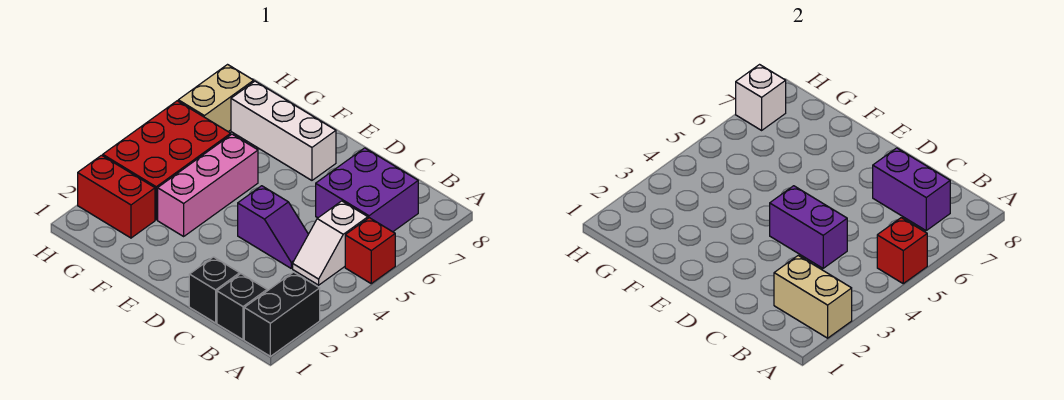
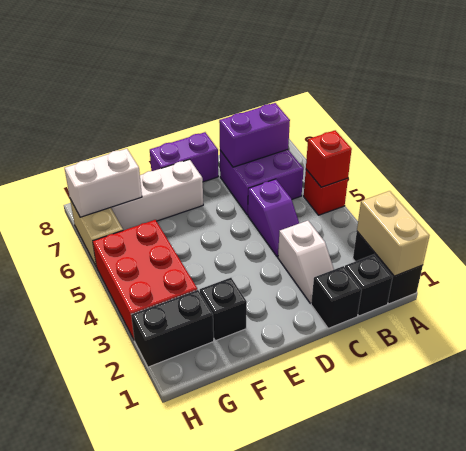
tan brick A2:B2 level 2 -> tan brick A1:A2 level 2
white slope B4:B5 level 1 top 5 -> white slope C2:C3 level 1 top 3
purple slope C4:D4 level 1 top D -> purple slope C4:C5 level 1 top 5
purple brick C4:D4 level 2 -> purple brick D8:E8 level 1
none -> black brick F2 level 1
pink brick F3:F5 level 1 -> none
red brick G2:H2 level 1 -> black brick G2:H2 level 1
white brick H7 level 2 -> white brick G7:H7 level 2

